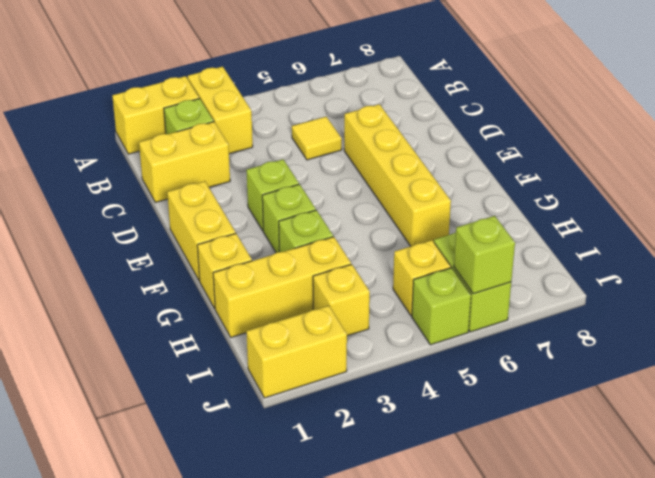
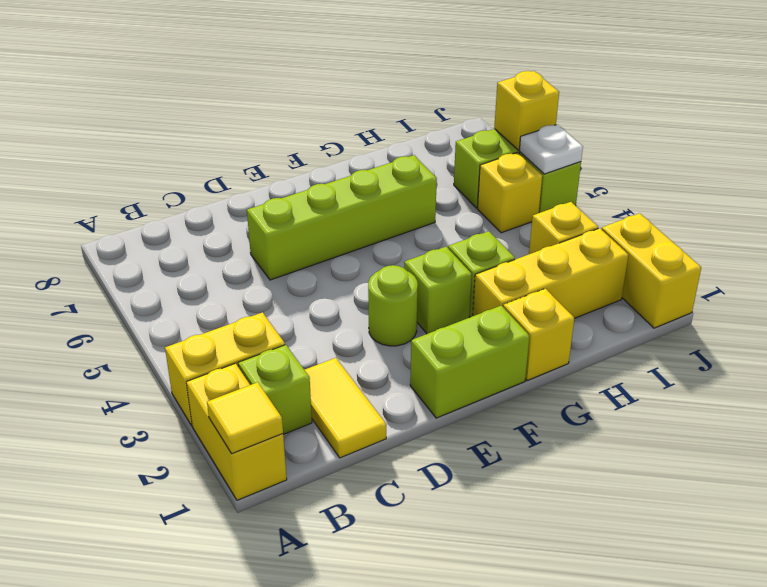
yellow brick C1:C2 level 1 -> yellow tile C1:C2 level 1
yellow tile C5 level 1 -> yellow tile A1 level 2
yellow brick D6:G6 level 1 -> lime brick D6:G6 level 1
yellow brick E1:F1 level 1 -> lime brick E1:F1 level 1
lime brick E3 level 1 -> lime round brick E3 level 1
yellow brick H1:H3 level 1 -> yellow brick G2:I2 level 1
none -> white plate J5 level 2
lime brick J6 level 2 -> yellow brick J6 level 2

